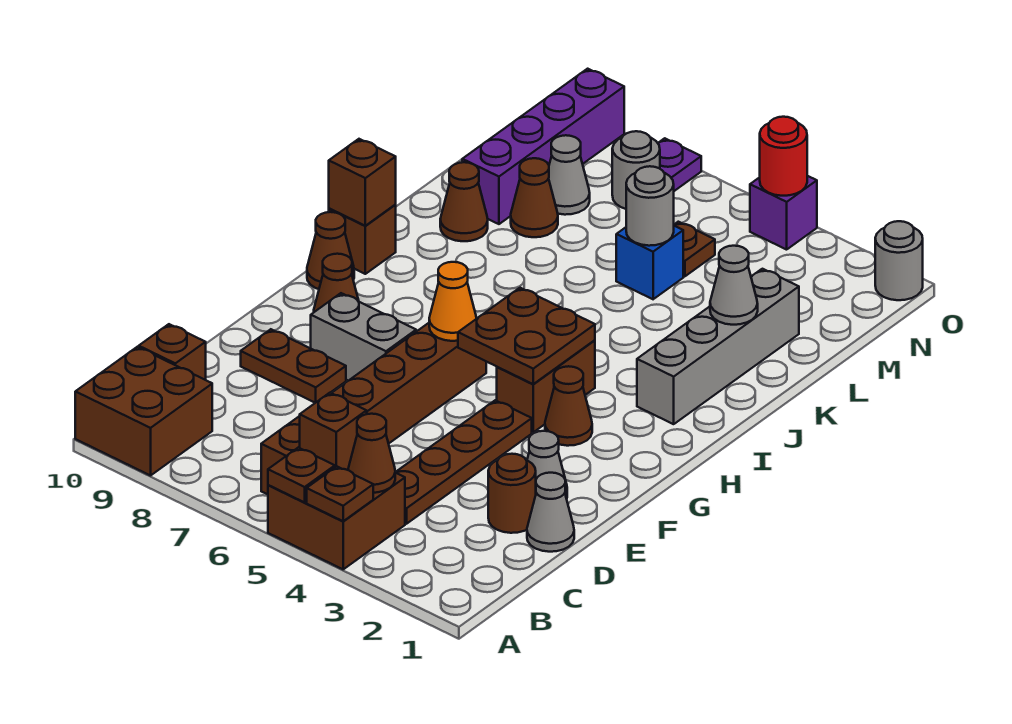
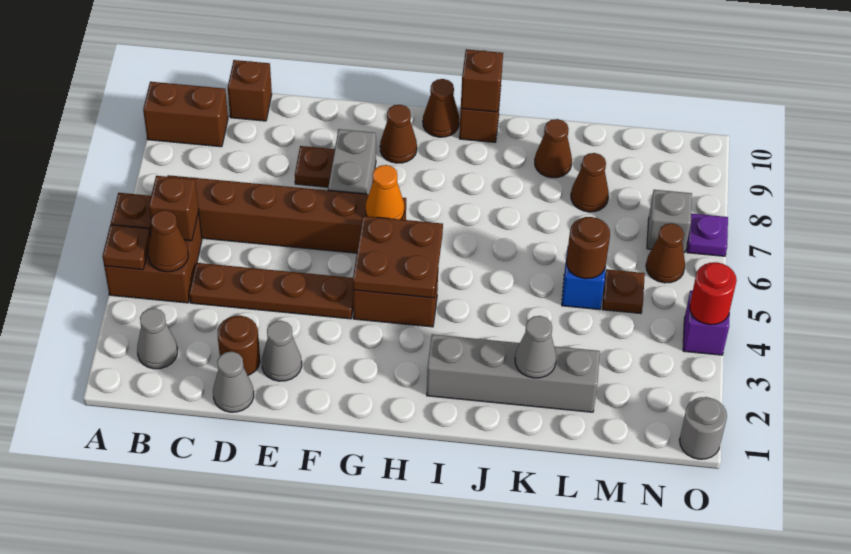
brown brick A9:B10 level 1 -> brown brick A9:B9 level 1
brown plate E8:E9 level 1 -> brown plate E8 level 1
brown cone G3 level 1 -> brown cone N6 level 1
grey round brick L5 level 2 -> brown round brick L5 level 2
purple brick L9:O9 level 1 -> none
grey cone M8 level 1 -> grey cone B2 level 1
grey round brick N7 level 1 -> grey brick N7 level 1

